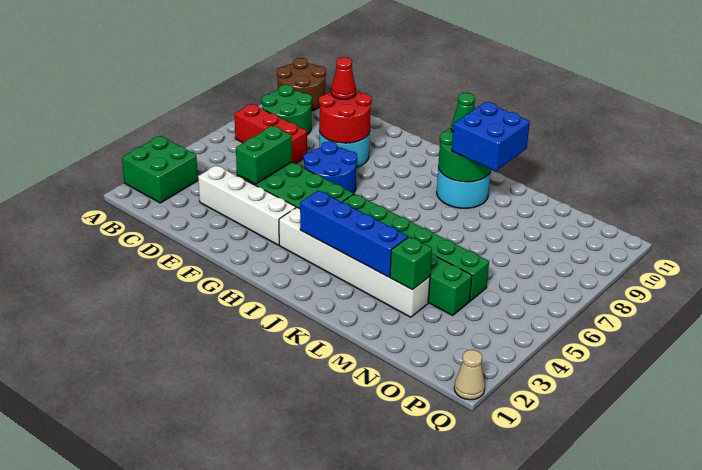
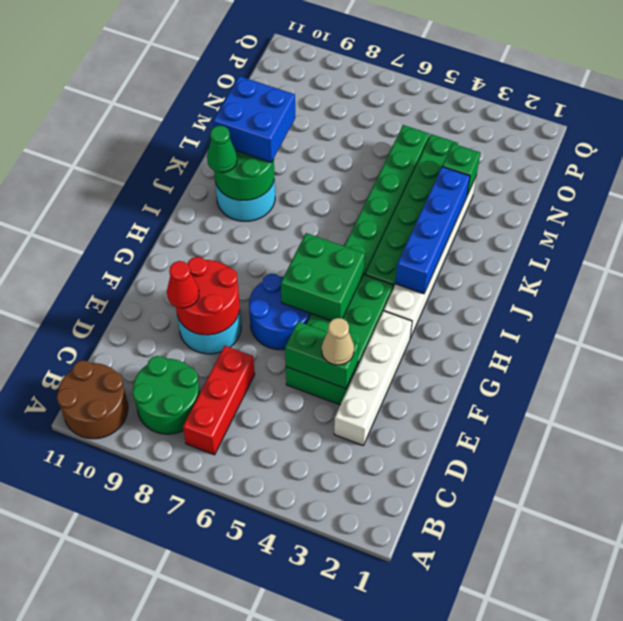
green brick A2:B3 level 1 -> green brick G5:H6 level 2
tan cone Q1 level 1 -> tan cone E4 level 3

